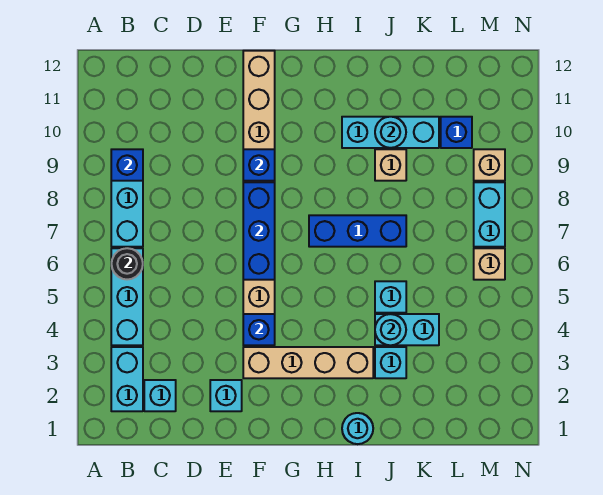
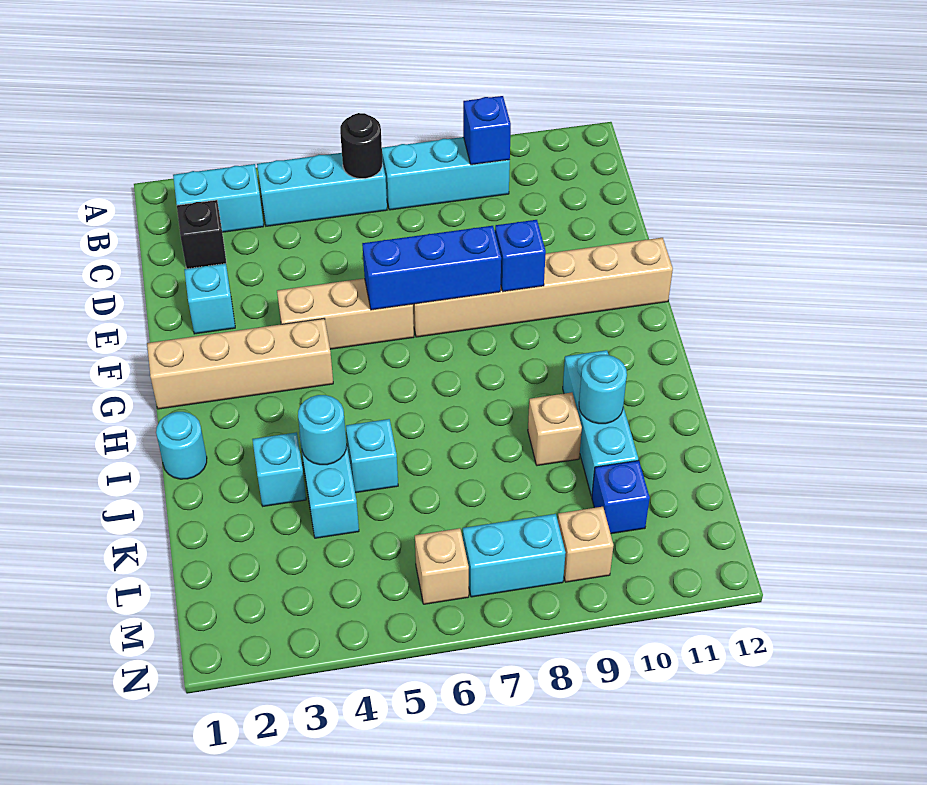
cyan brick C2 level 1 -> black brick C2 level 1
tan brick F3:I3 level 1 -> tan brick G1:G4 level 1
blue brick F4 level 2 -> none
blue brick H7:J7 level 1 -> none

